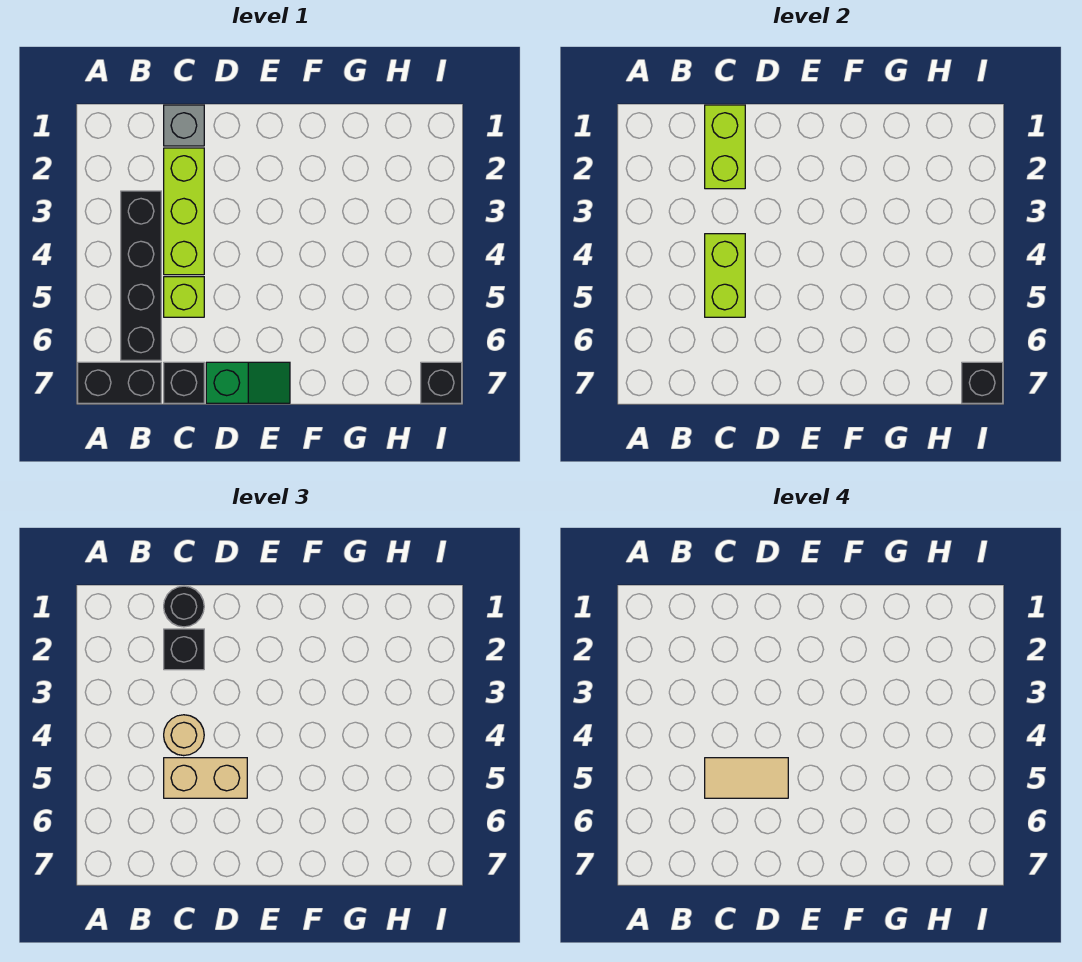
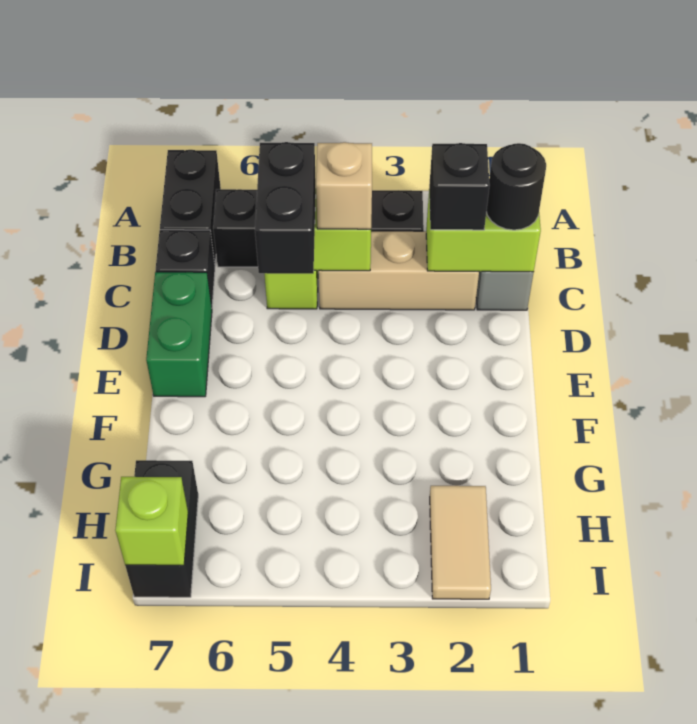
lime brick C2:C4 level 1 -> tan brick C2:C4 level 1
tan round brick C4 level 3 -> tan brick C4 level 3
tan brick C5:D5 level 3 -> black brick C5:D5 level 3
tan tile C5:D5 level 4 -> tan tile H2:I2 level 1
green slope D7:E7 level 1 top D -> green brick D7:E7 level 1
black brick I7 level 1 -> black brick H7:I7 level 1
black brick I7 level 2 -> lime brick I7 level 2

